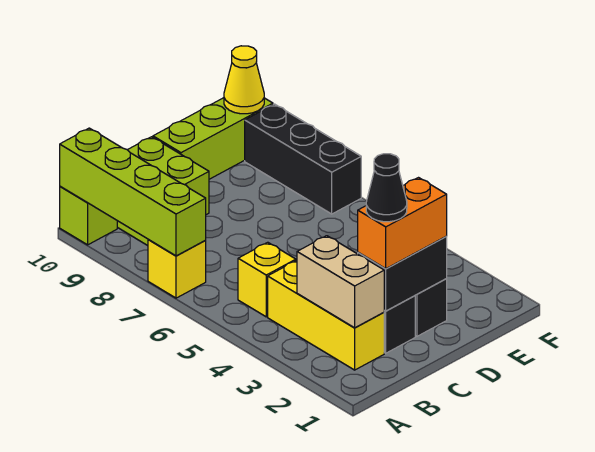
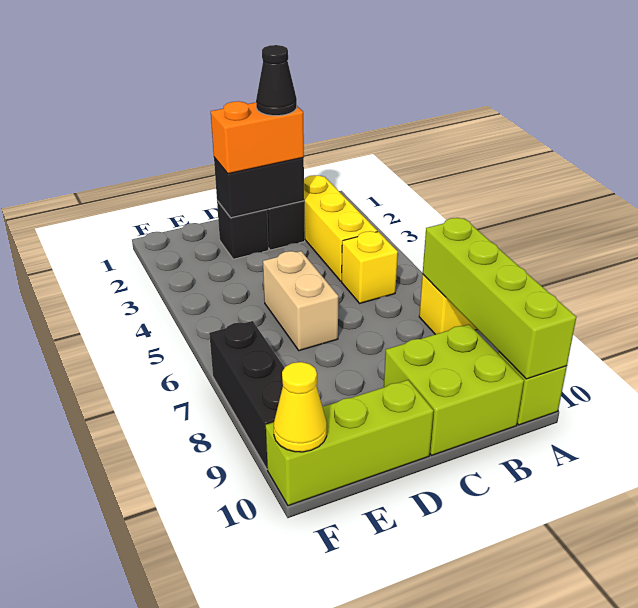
tan brick B2:B3 level 2 -> tan brick D5:D6 level 1

